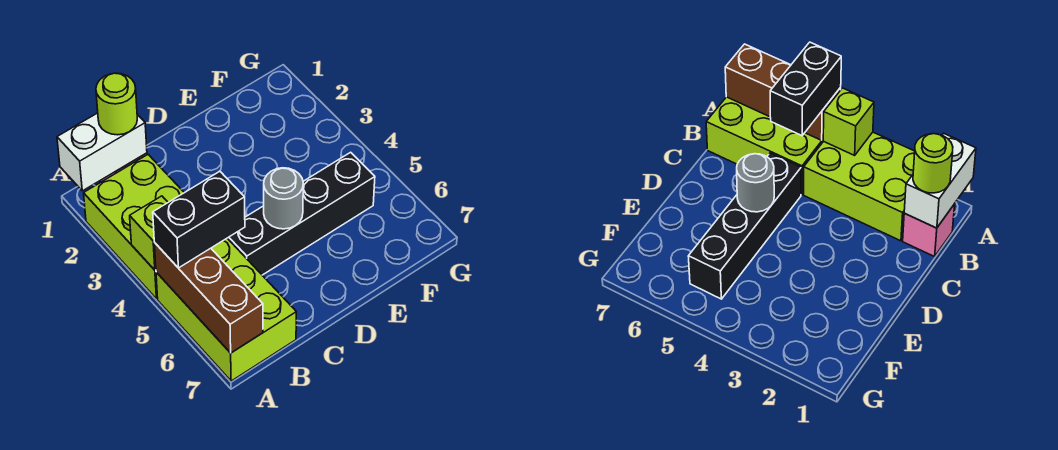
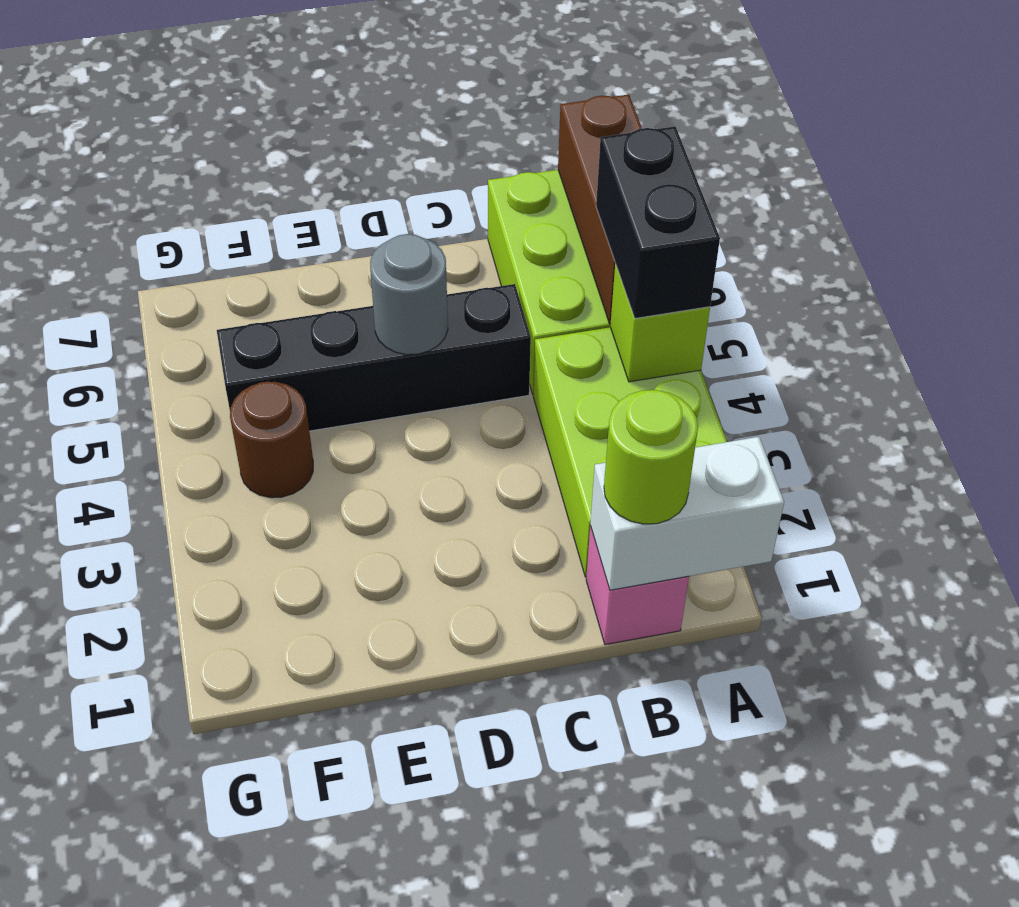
black brick A5:B5 level 3 -> black brick A4:A5 level 3
none -> brown round brick F4 level 1

